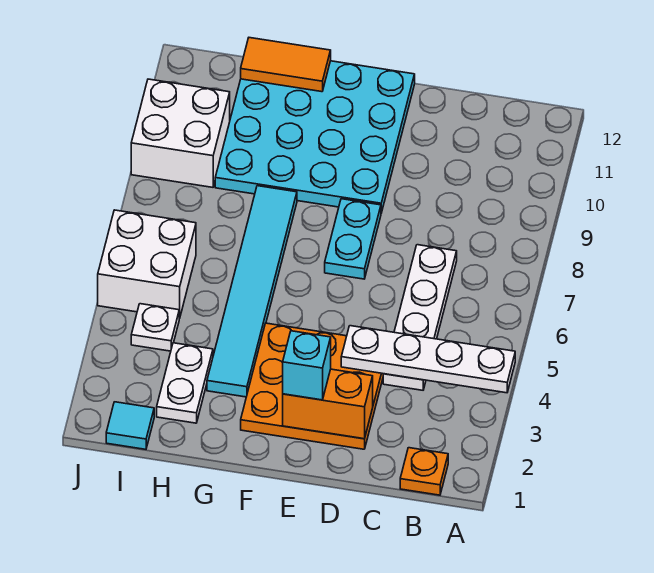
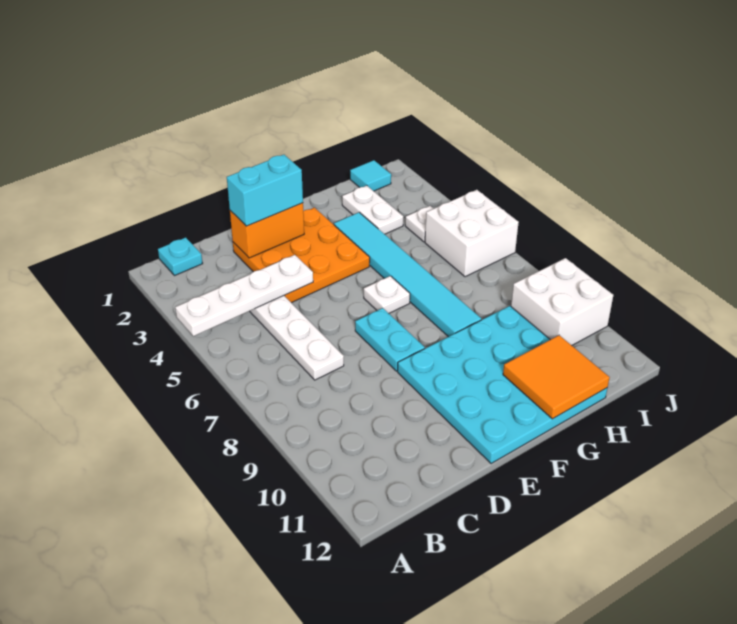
orange plate B1 level 1 -> cyan plate B1 level 1
cyan brick E2 level 3 -> cyan brick D2:E2 level 3
none -> white plate F6 level 1
orange tile G12:H12 level 2 -> orange tile G11:H12 level 2

